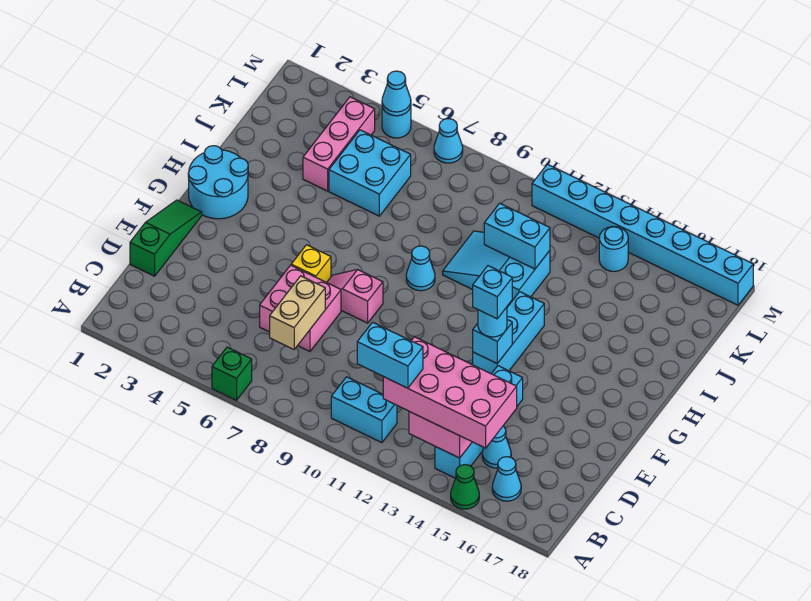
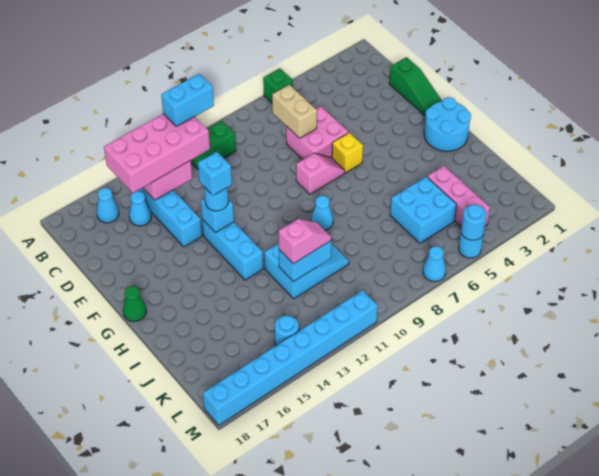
green cone A15 level 1 -> green cone G18 level 1
cyan brick B10:B11 level 1 -> green brick B10:B11 level 1
none -> pink slope J11:J12 level 3 top 12
cyan cone M5 level 2 -> cyan round brick M5 level 2

